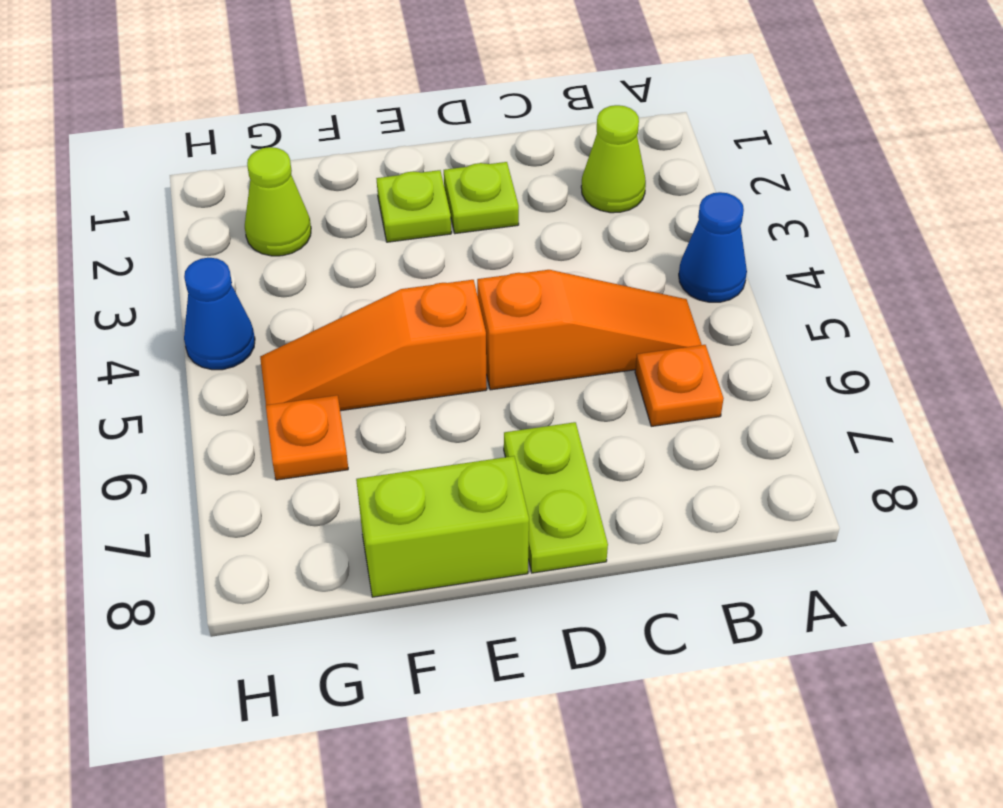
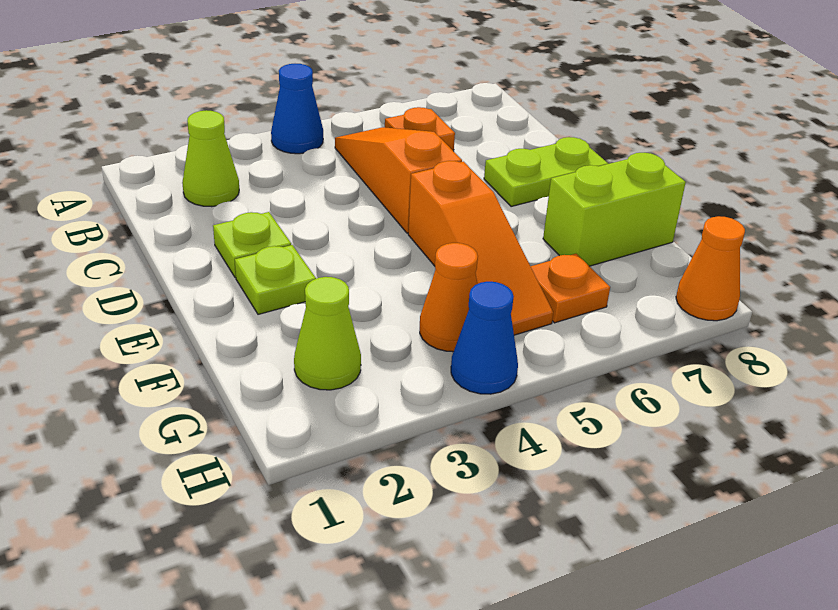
lime brick E8:F8 level 1 -> lime brick F7:F8 level 1
none -> orange cone G4 level 1
none -> orange cone H8 level 1

